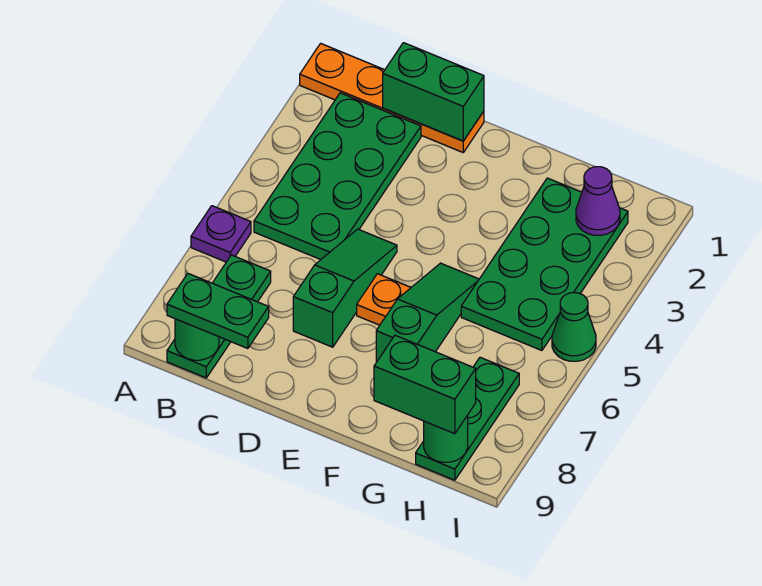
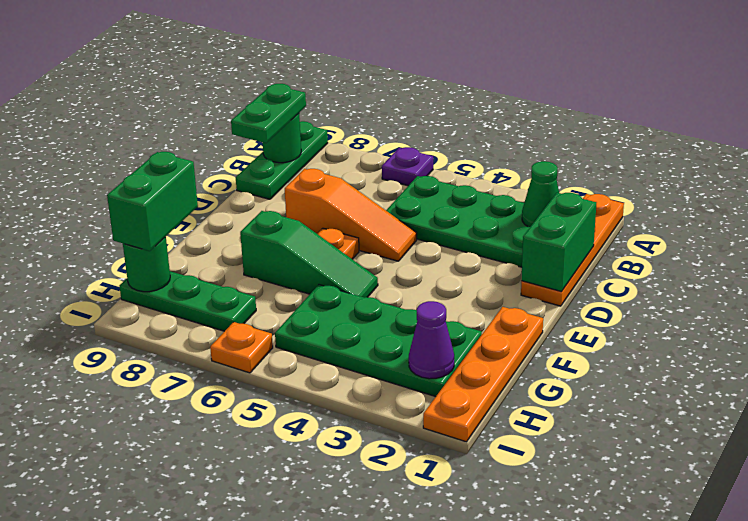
green plate B7:B9 level 1 -> green plate A9:C9 level 1
green slope D5:D7 level 1 top 7 -> orange slope D5:D7 level 1 top 7
none -> orange plate F1:I1 level 1
green cone I5 level 1 -> green cone B2 level 2
none -> orange plate I6 level 1

